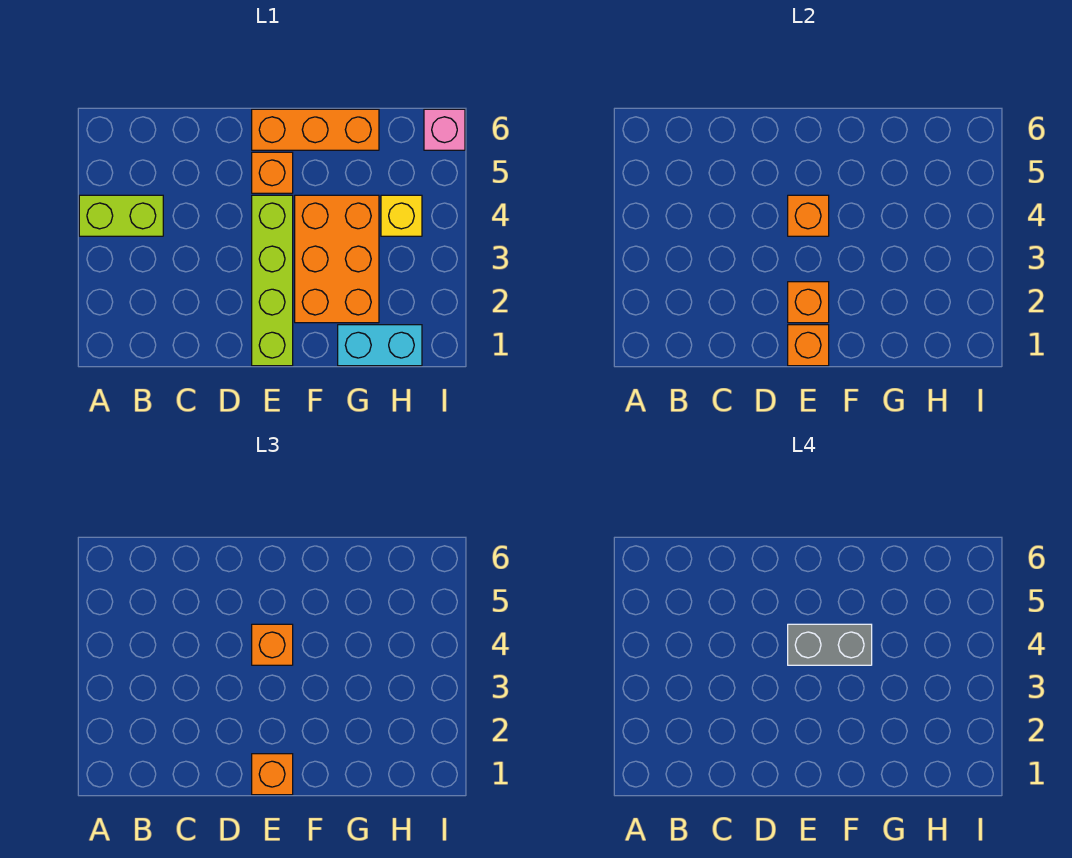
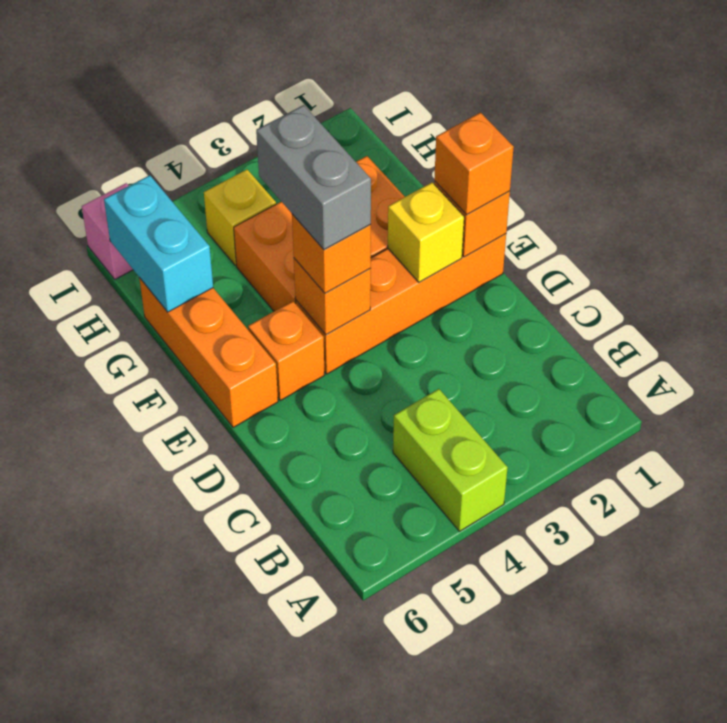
lime brick E1:E4 level 1 -> orange brick E1:E4 level 1
orange brick E2 level 2 -> yellow brick E2 level 2
cyan brick G1:H1 level 1 -> cyan brick G6:H6 level 2

